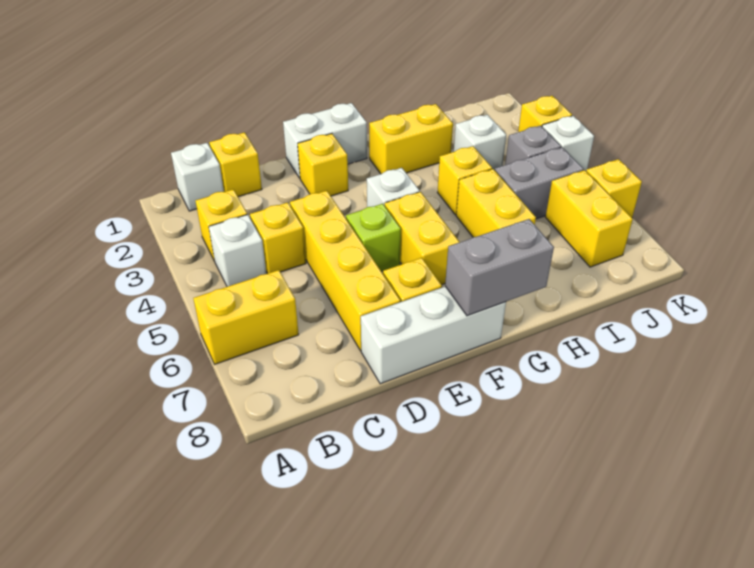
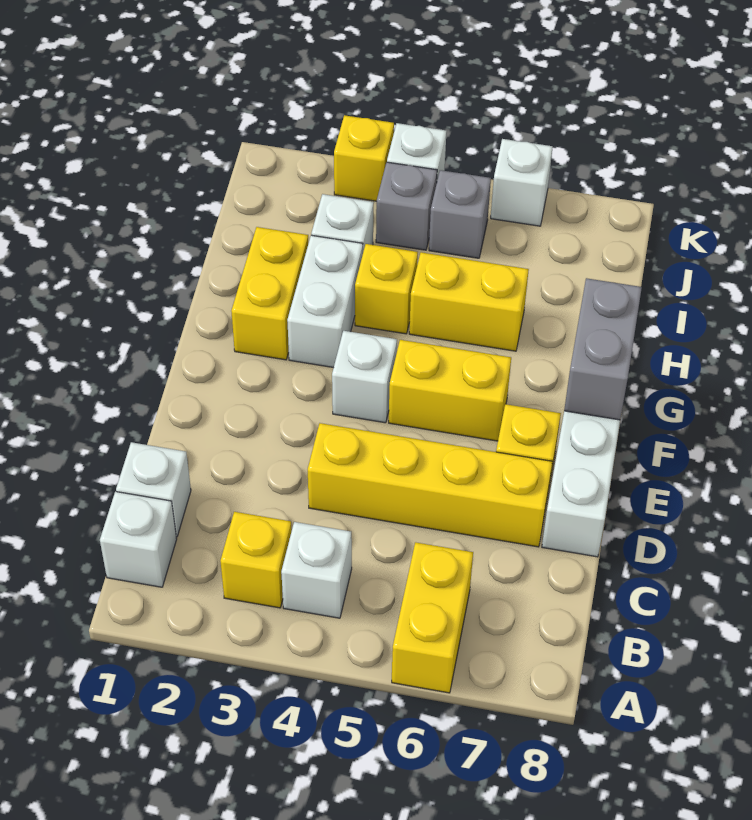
yellow brick C1 level 1 -> white brick C1 level 1
yellow brick C4 level 1 -> none
white brick E1:F1 level 1 -> white brick G3:H3 level 1
yellow brick E2 level 1 -> none
lime brick E5 level 1 -> none
grey brick I5:J5 level 1 -> grey brick J5 level 1
yellow brick J6:J7 level 1 -> none
yellow brick K6 level 1 -> white brick K6 level 1

